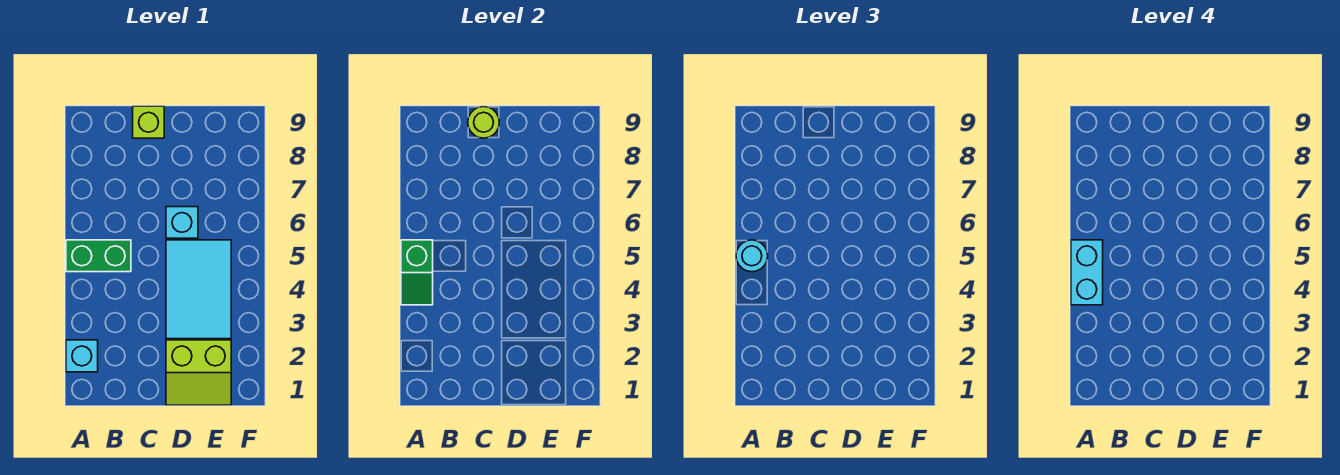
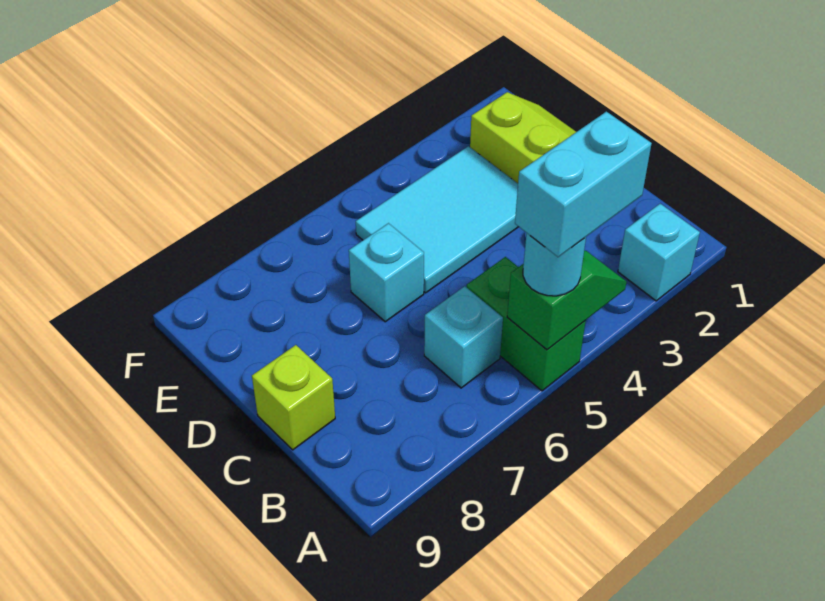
none -> cyan brick B6 level 1
lime round brick C9 level 2 -> none

